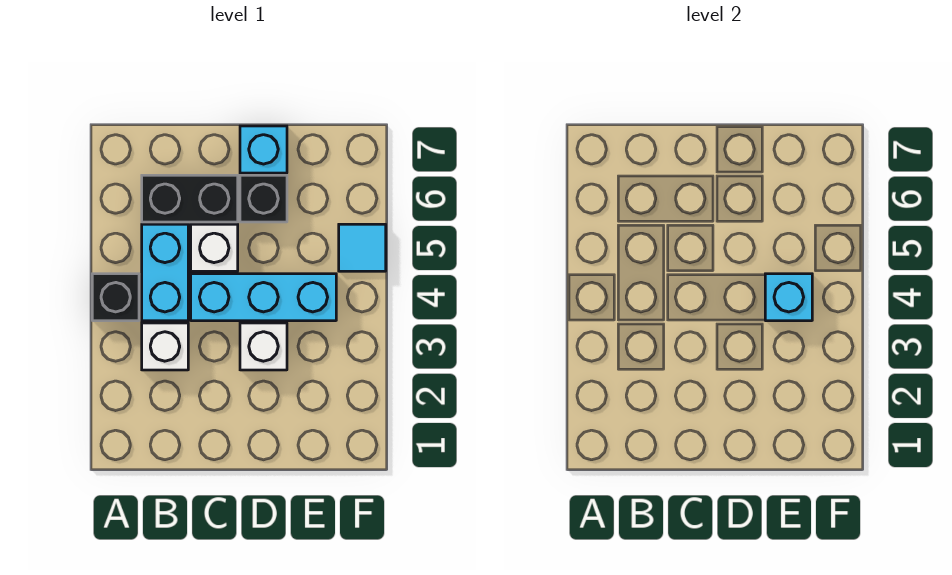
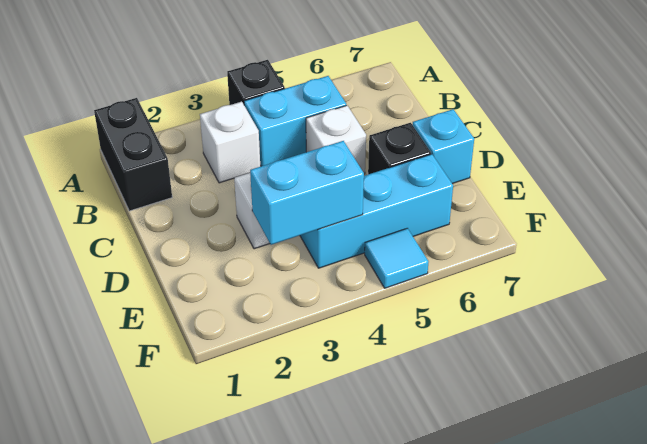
black brick B6:C6 level 1 -> black brick A1:B1 level 1
cyan brick C4:E4 level 1 -> cyan brick E4:E6 level 1
cyan brick E4 level 2 -> cyan brick E3:E4 level 2

